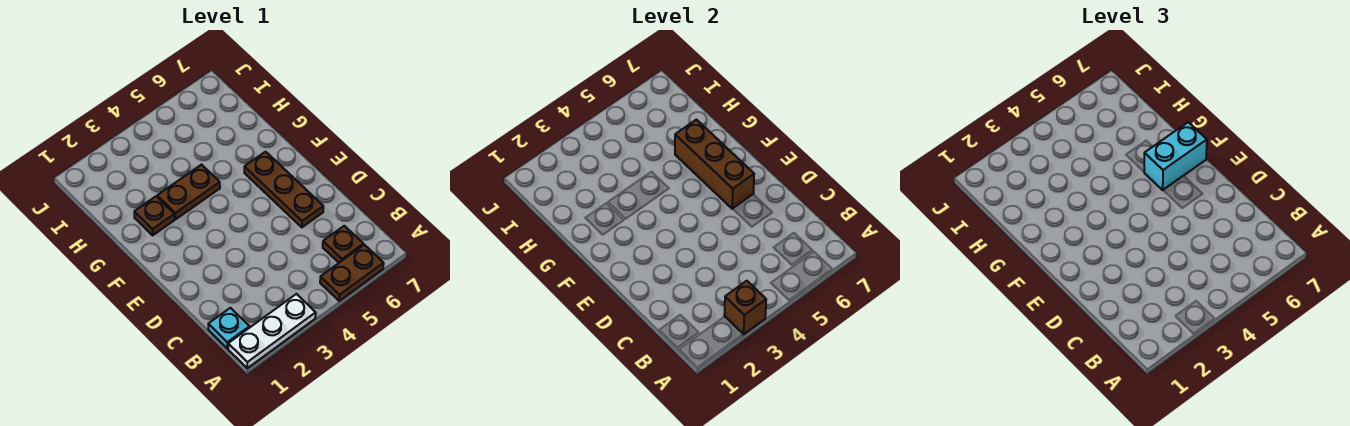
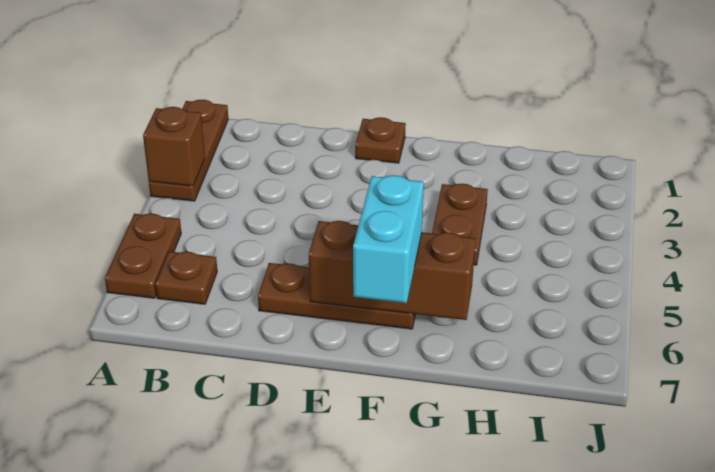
white plate A1:A3 level 1 -> brown plate A1:A3 level 1
cyan plate B1 level 1 -> none
brown plate G2 level 1 -> brown plate E1 level 1

